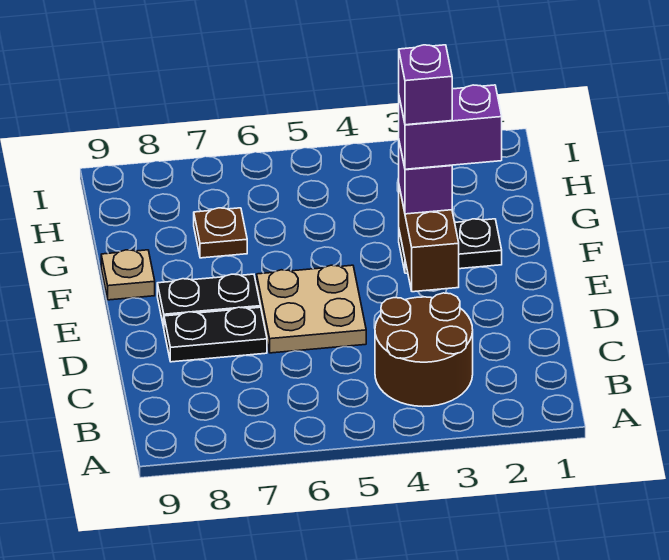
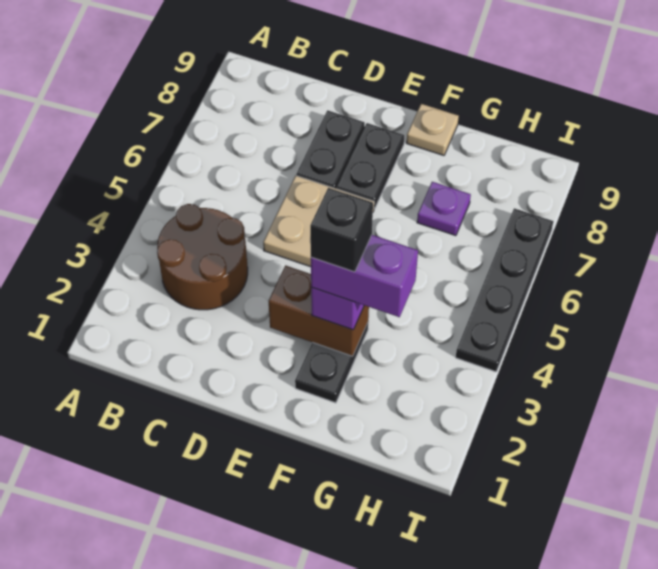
purple brick F2:F3 level 4 -> purple brick F3:G3 level 4
purple brick F3 level 5 -> black brick F3 level 5
brown plate G7 level 1 -> purple plate G7 level 1
none -> black plate I4:I7 level 1

